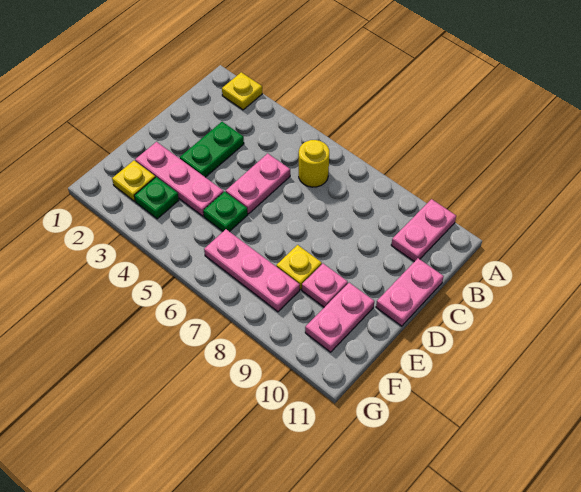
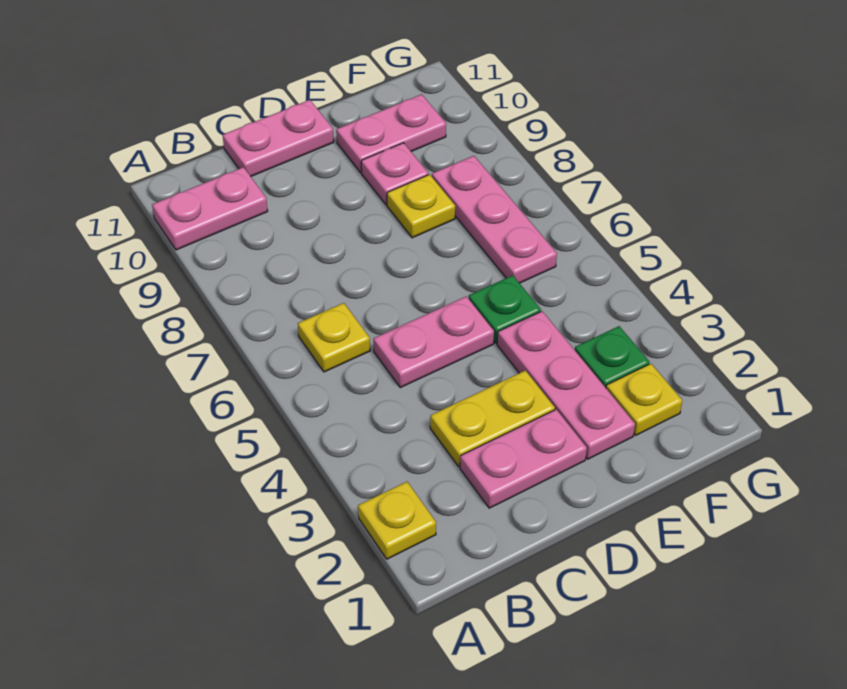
yellow round brick B6 level 1 -> yellow plate B6 level 1
none -> pink plate C2:D2 level 1
green plate C3:D3 level 1 -> yellow plate C3:D3 level 1

